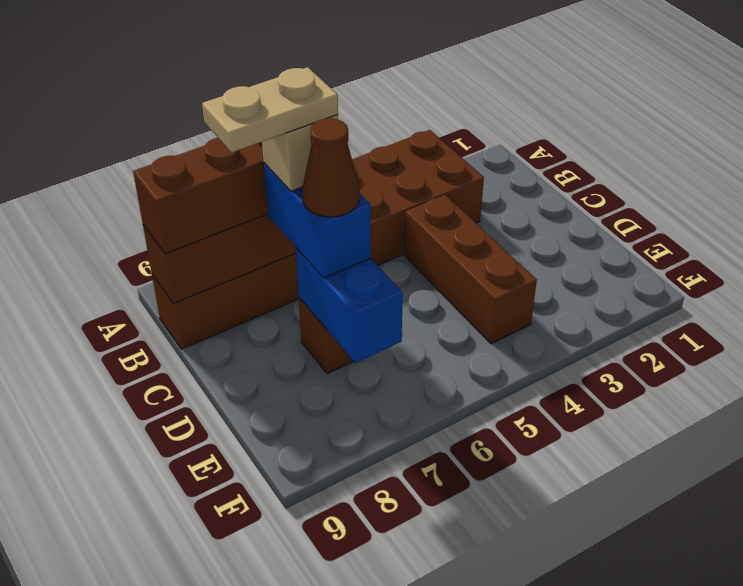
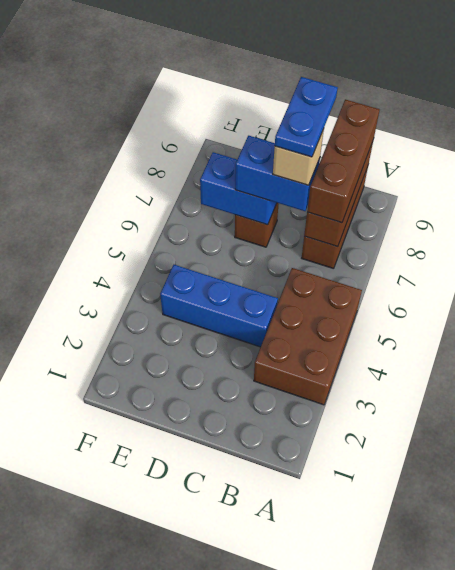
brown brick C4:E4 level 1 -> blue brick C4:E4 level 1
tan plate C7:C8 level 5 -> blue plate C7:C8 level 5
brown cone D7 level 4 -> none

